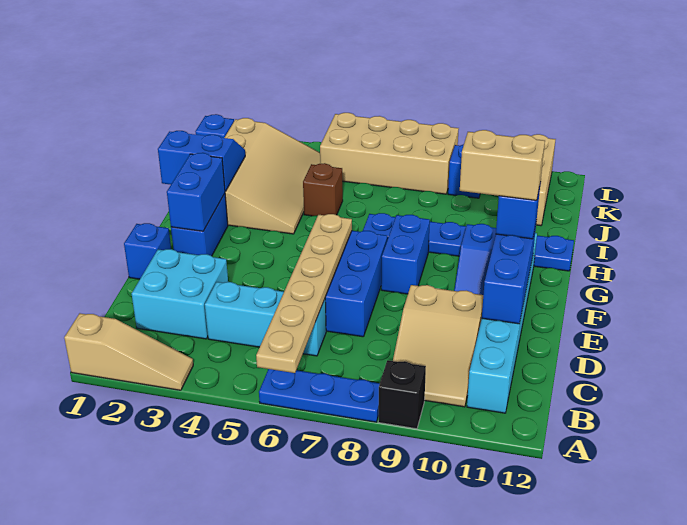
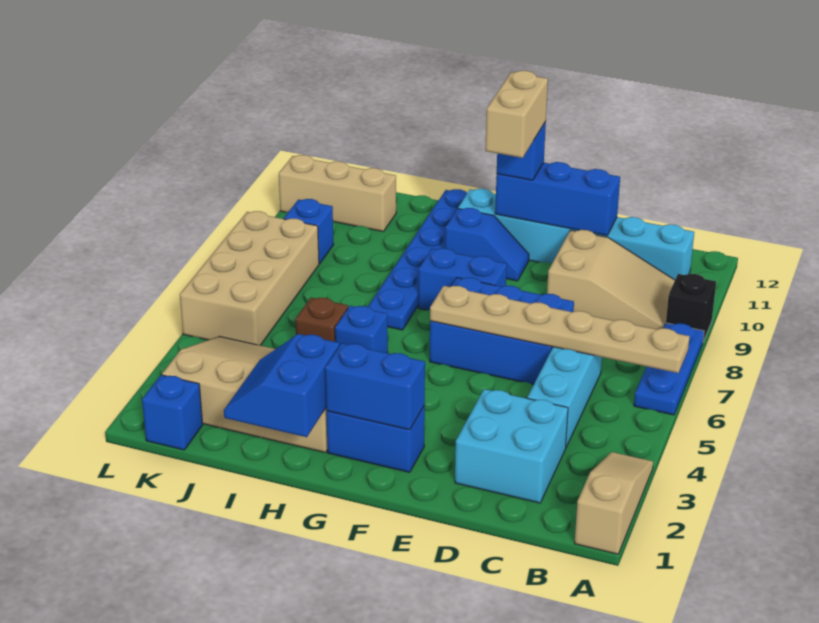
blue brick E1 level 1 -> blue brick H5 level 1

